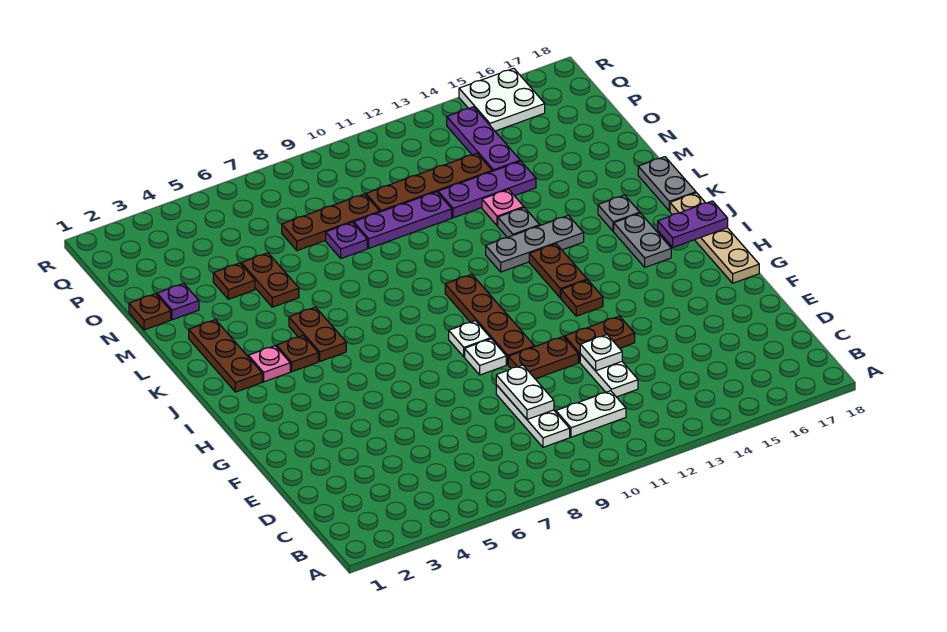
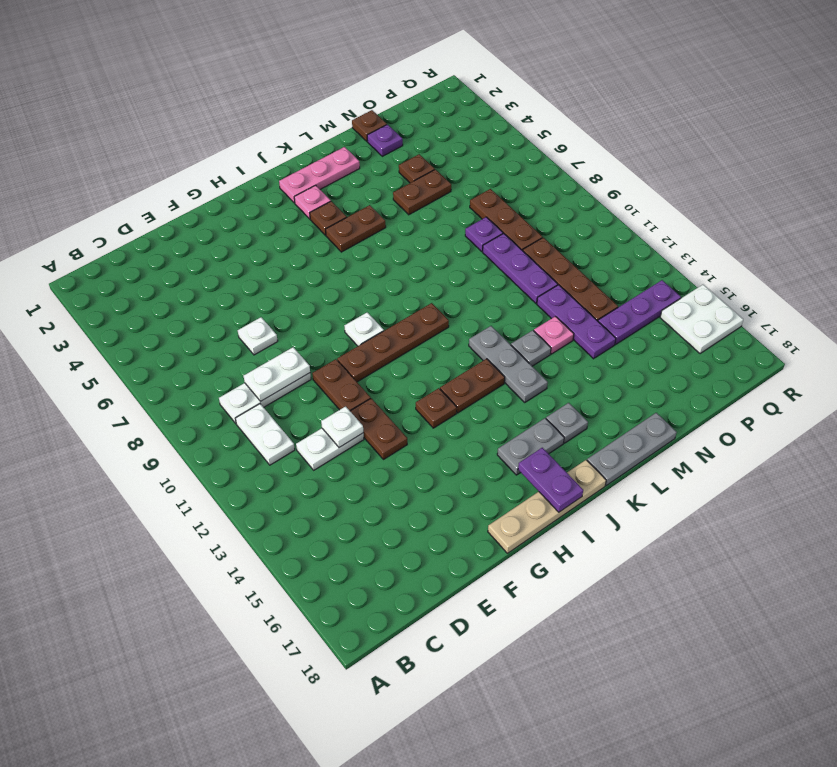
white plate G9 level 1 -> white plate E7 level 1
brown plate J2:L2 level 1 -> pink plate J2:L2 level 1
grey plate K18:L18 level 1 -> grey plate K18:M18 level 1

